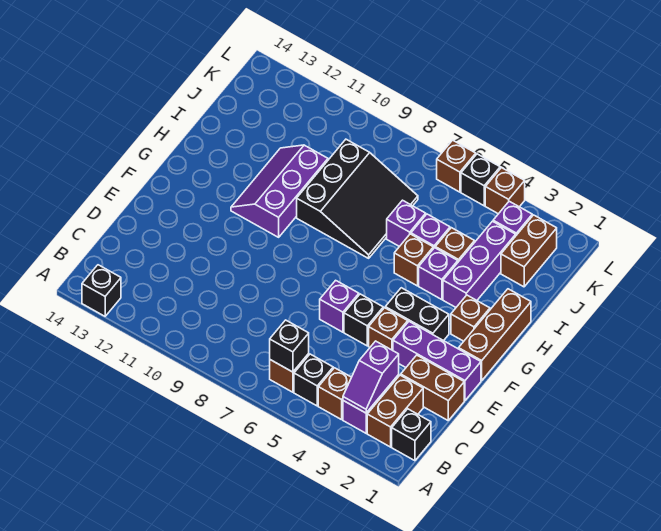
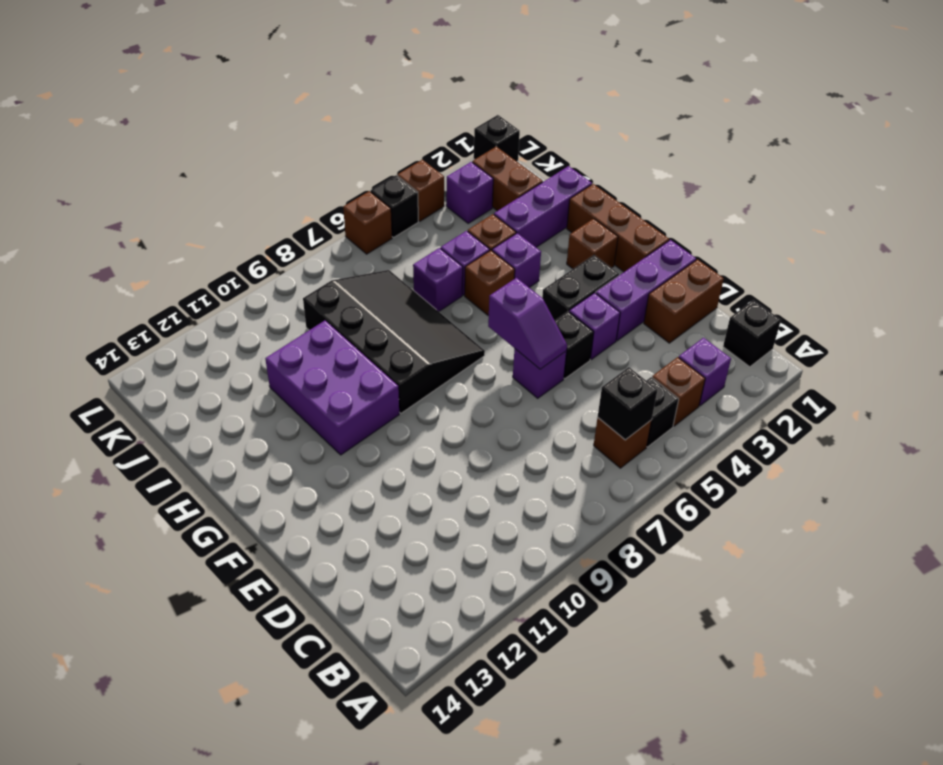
black brick A13 level 1 -> black brick L1 level 1
brown brick B2:C2 level 1 -> none
purple slope B3:C3 level 2 top C -> purple slope E6:F6 level 2 top F
brown brick E4 level 1 -> purple brick E4 level 1
purple slope G10:I11 level 1 top 10 -> purple brick G10:I11 level 1
purple brick H3:J3 level 1 -> purple brick I1:I3 level 1
black slope H7:J9 level 1 top 9 -> black slope G7:J9 level 1 top 9

